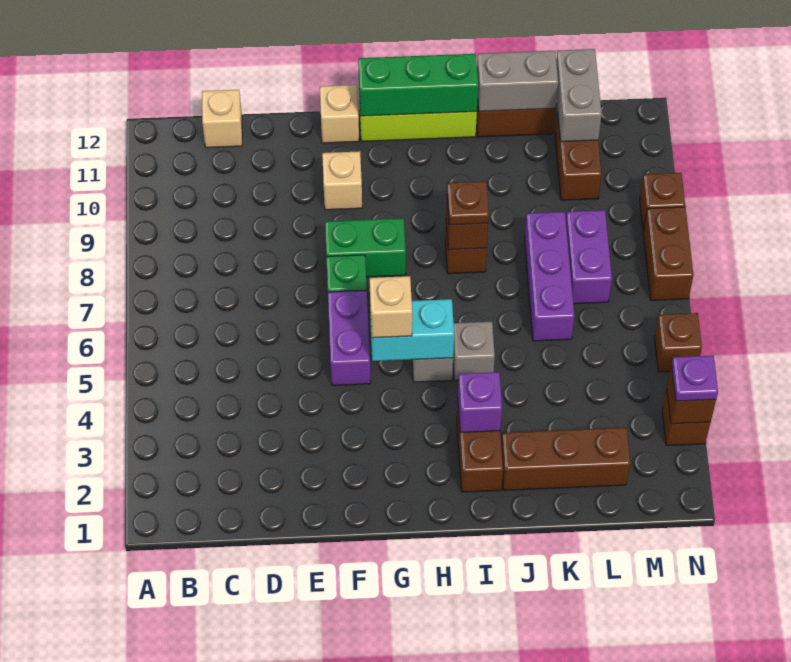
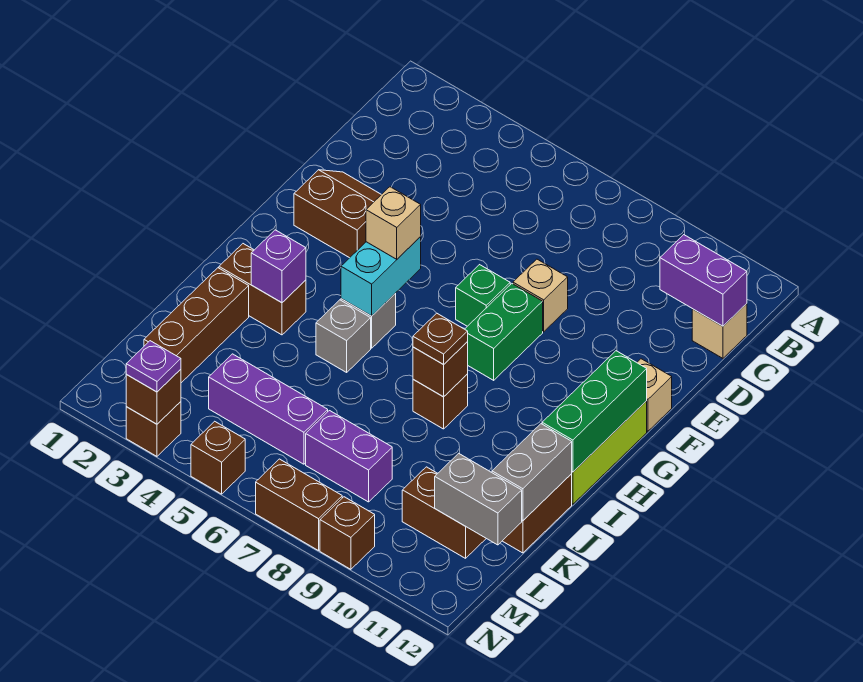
none -> brown slope E2:F3 level 1 top F
purple brick F5:F6 level 1 -> purple brick C11:C12 level 2
tan brick F10 level 1 -> tan brick E8 level 1
purple brick K6:K8 level 1 -> purple brick L4:L6 level 1

